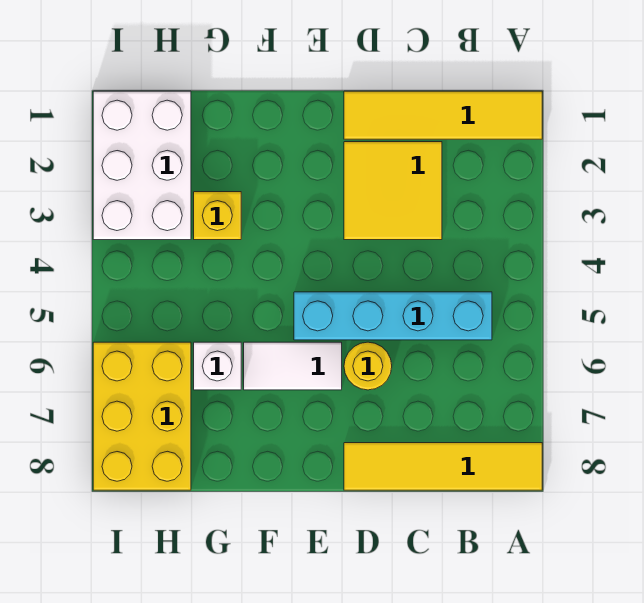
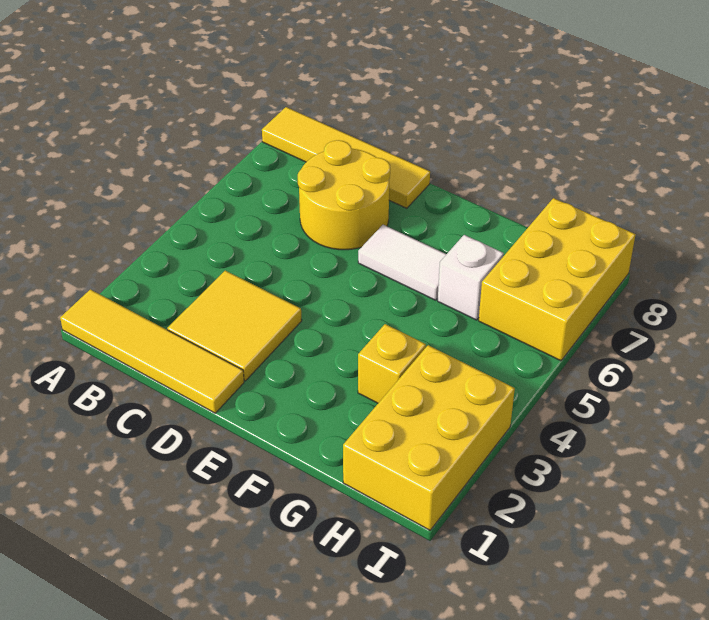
cyan brick B5:E5 level 1 -> none
yellow round brick D6 level 1 -> yellow round brick C6:D7 level 1
white brick H1:I3 level 1 -> yellow brick H1:I3 level 1

